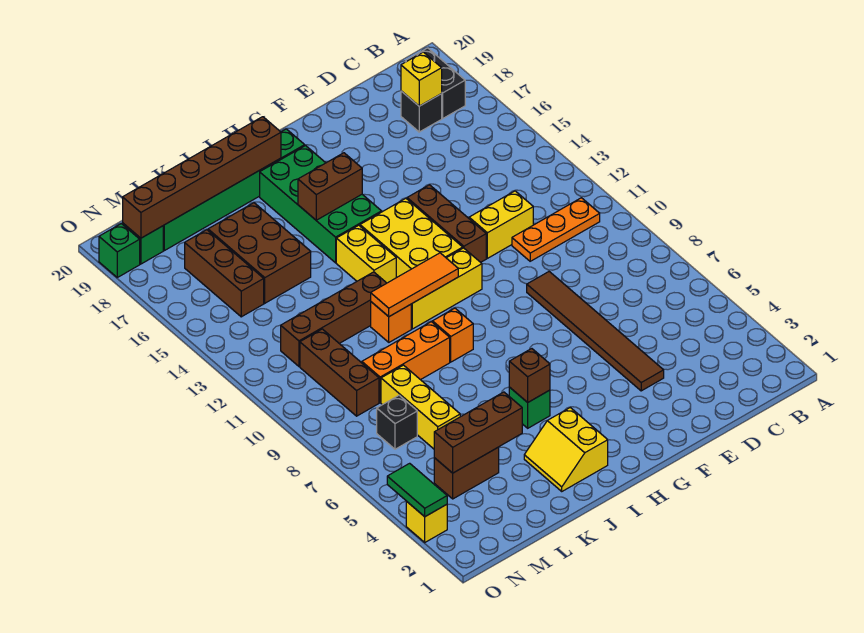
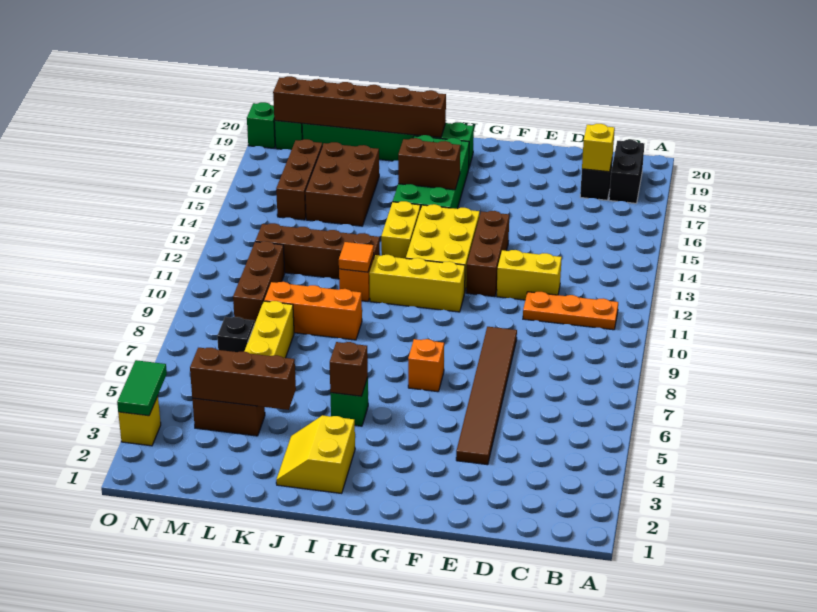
orange tile H11:J11 level 2 -> orange tile J11 level 2
orange brick I9 level 1 -> orange brick G7 level 1

